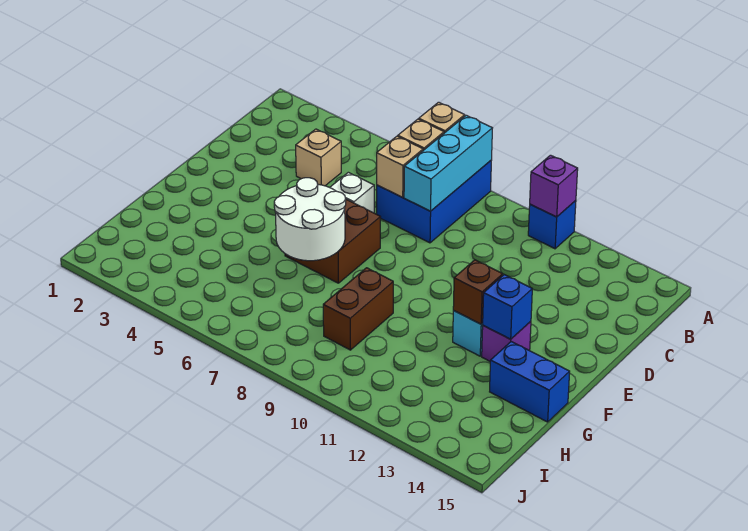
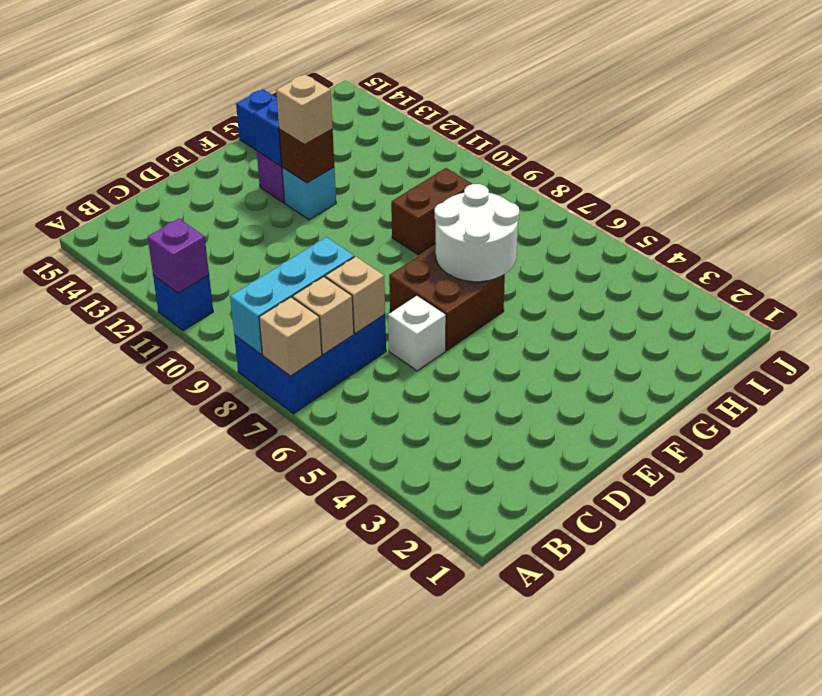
tan brick C4 level 1 -> tan brick F12 level 3

